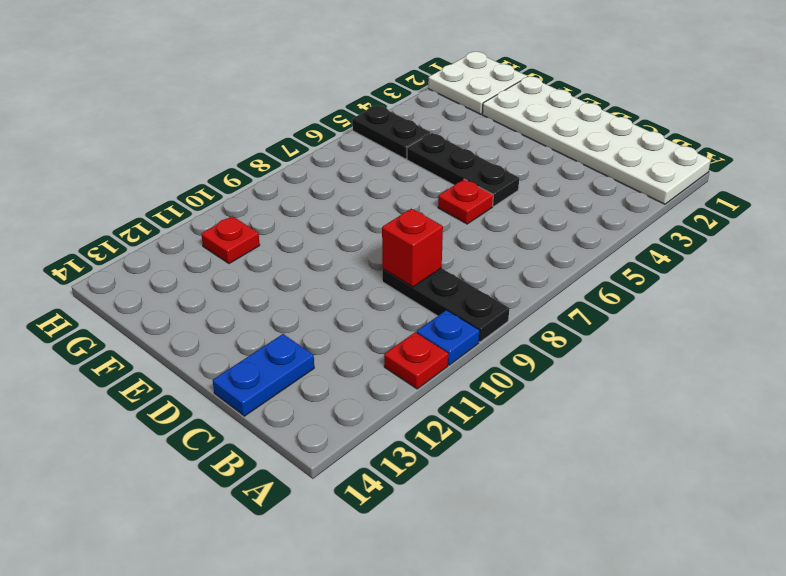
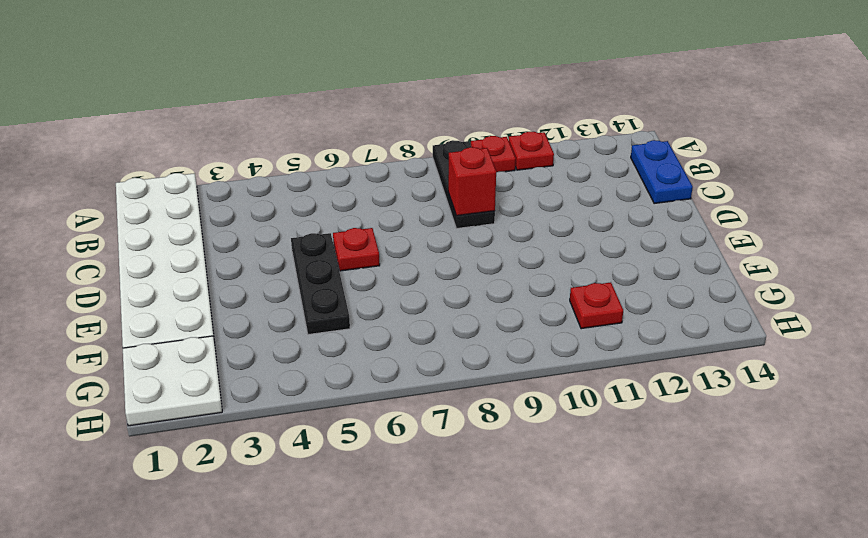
blue plate A10 level 1 -> red plate A10 level 1
blue plate C13:C14 level 1 -> blue plate B14:C14 level 1
black plate G5:H5 level 1 -> none

